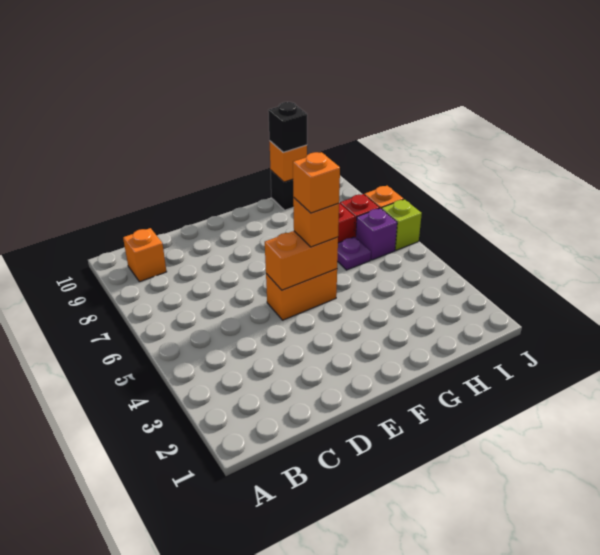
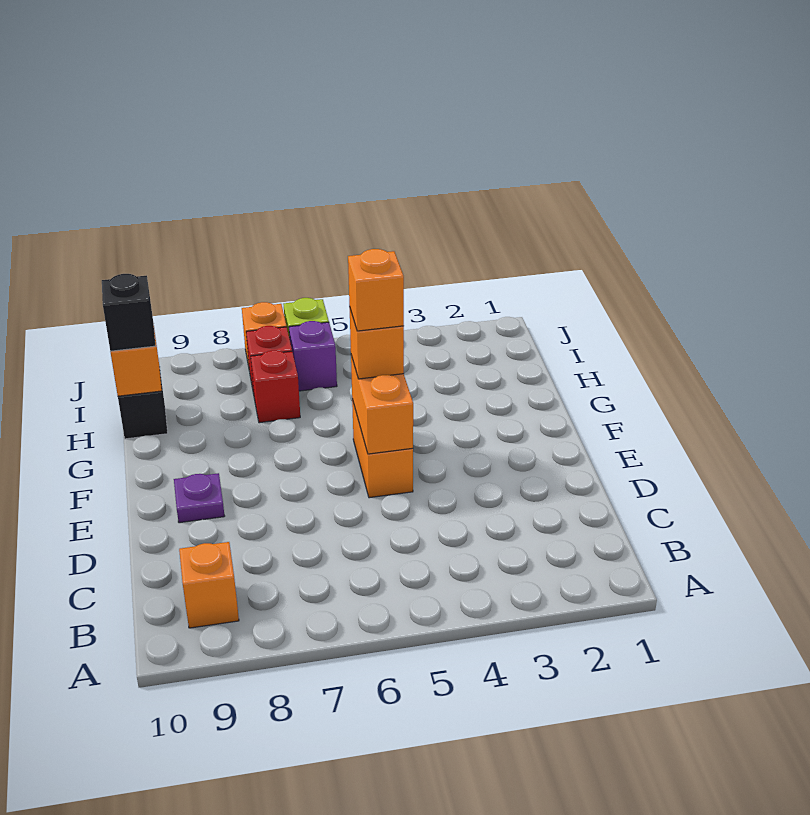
purple plate H6 level 1 -> purple plate E9 level 1

